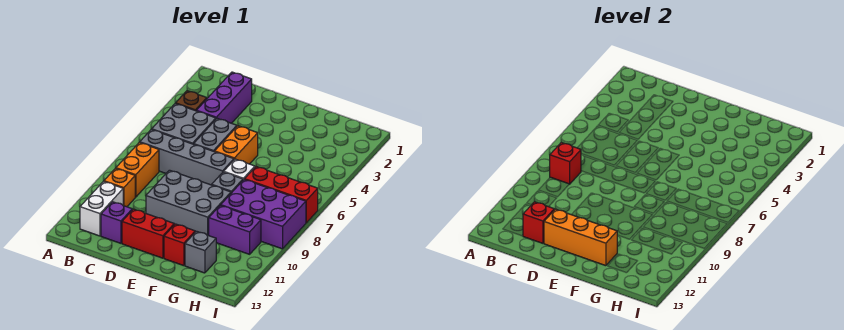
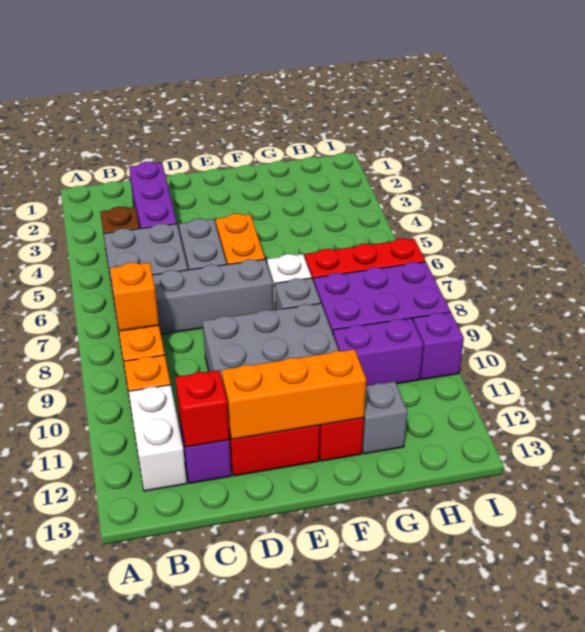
red brick B8 level 2 -> orange brick B8 level 2
none -> purple brick I10 level 1

